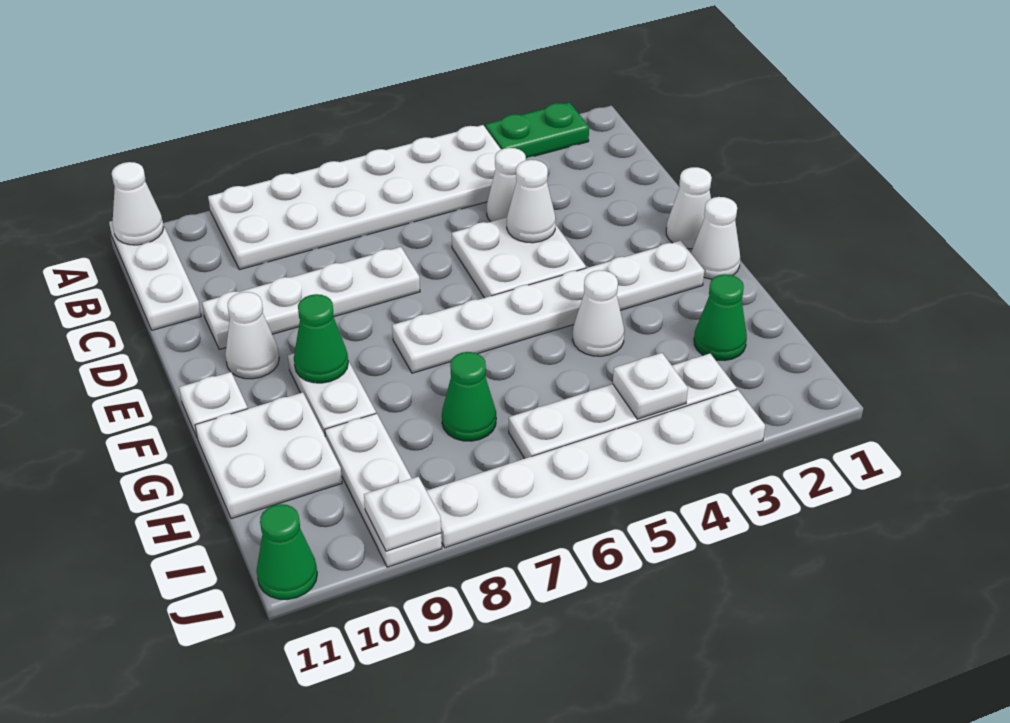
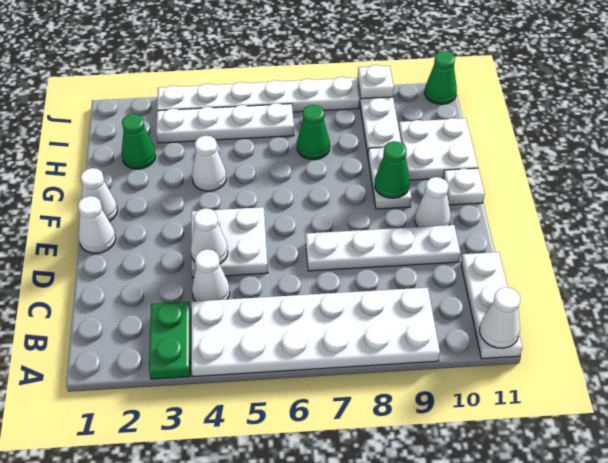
green plate A2:A3 level 1 -> green plate A3:B3 level 1
white plate F2:F7 level 1 -> none
white plate I4 level 2 -> none

